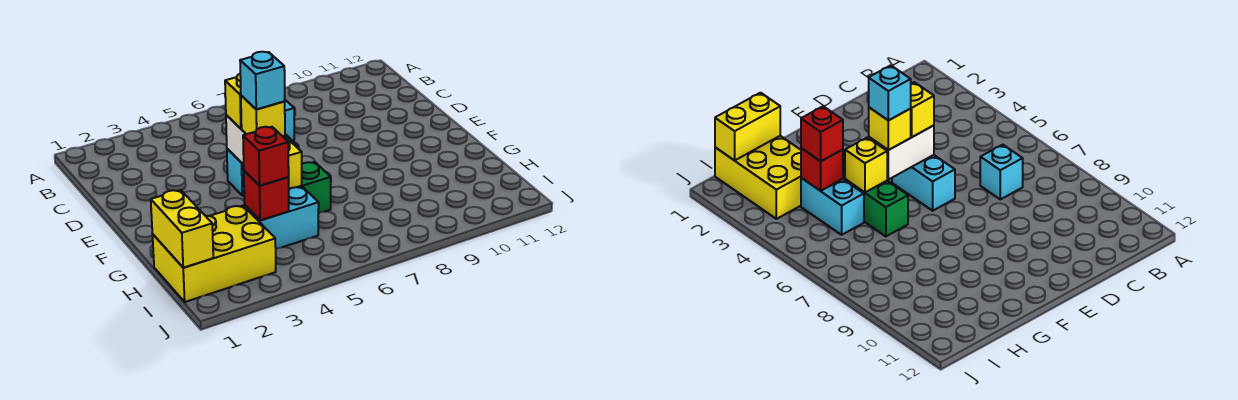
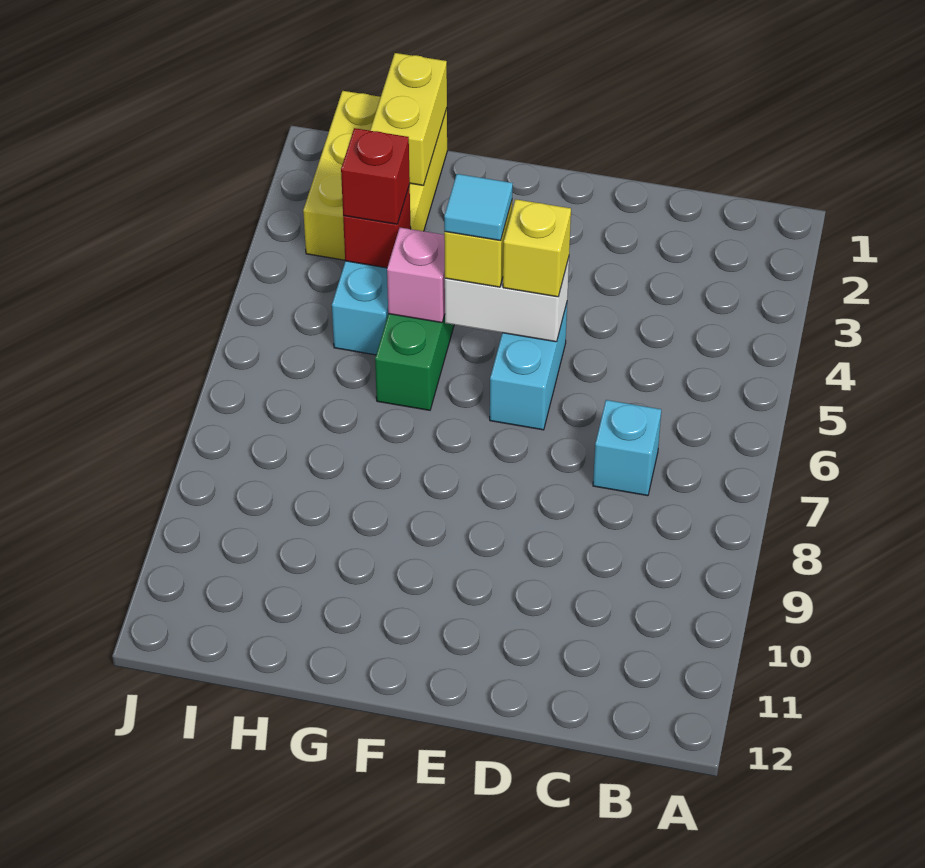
cyan brick F5 level 4 -> cyan tile F5 level 4
yellow brick G5 level 2 -> pink brick G5 level 2
yellow brick H1:I1 level 2 -> yellow brick H1:H2 level 2

